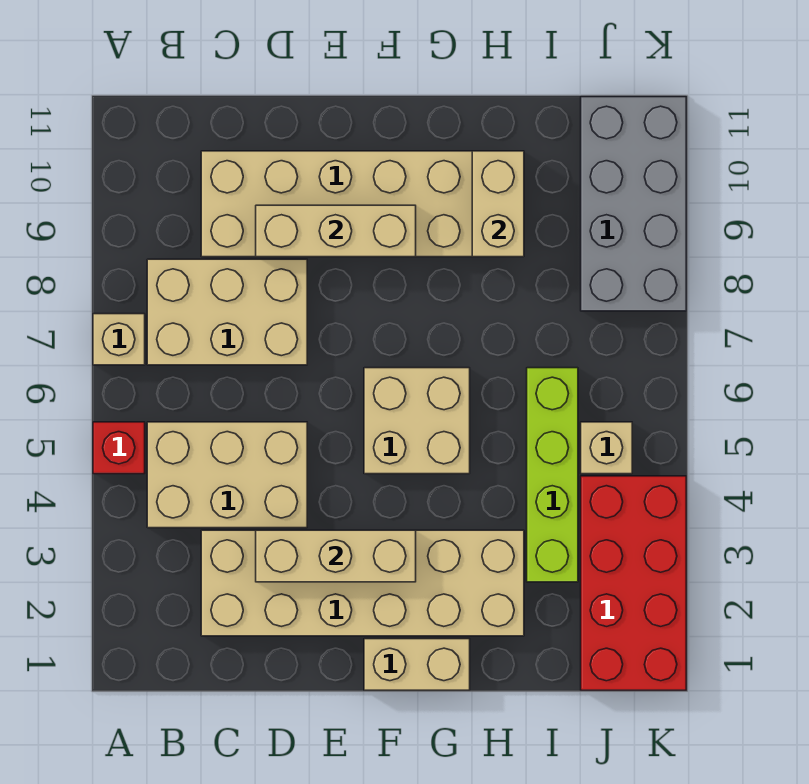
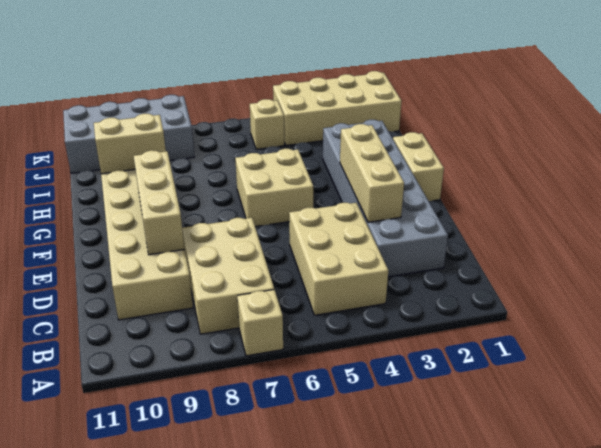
red brick A5 level 1 -> none
tan brick C2:H3 level 1 -> grey brick C2:H3 level 1
lime brick I3:I6 level 1 -> none
red brick J1:K4 level 1 -> tan brick J1:K4 level 1

